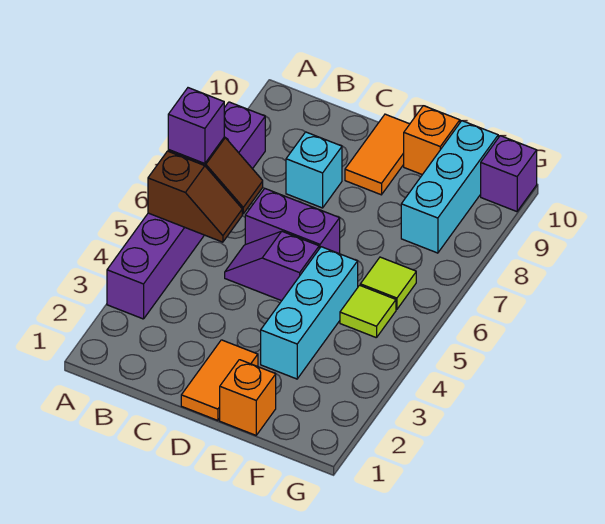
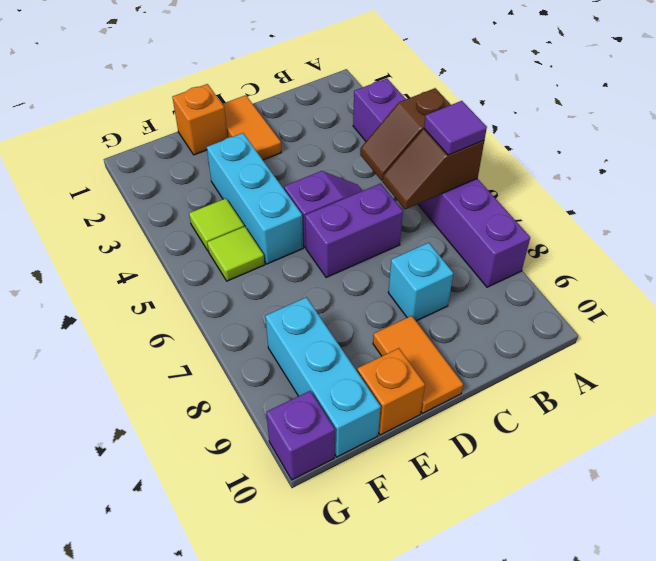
purple brick A6 level 3 -> purple tile A6 level 3
lime tile F6 level 1 -> lime tile F4 level 1

